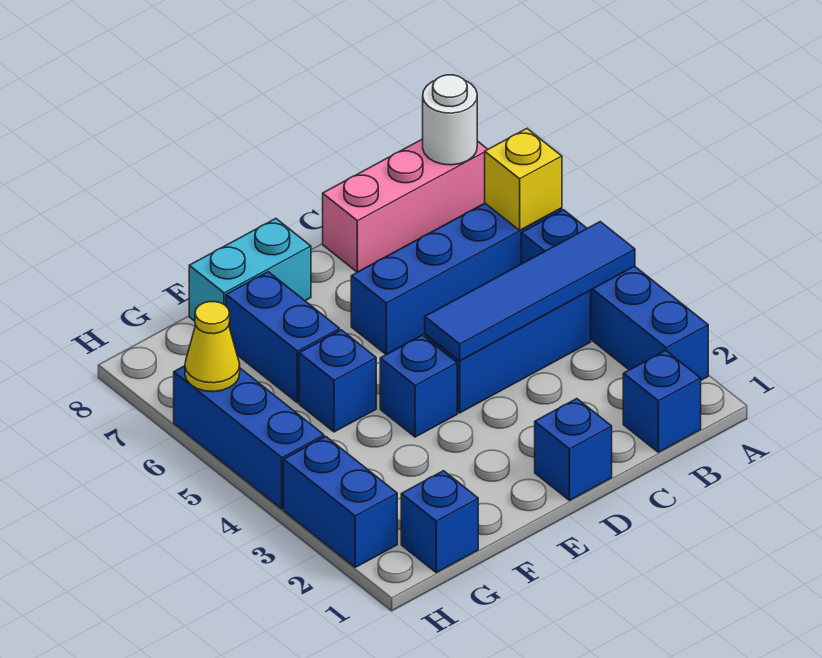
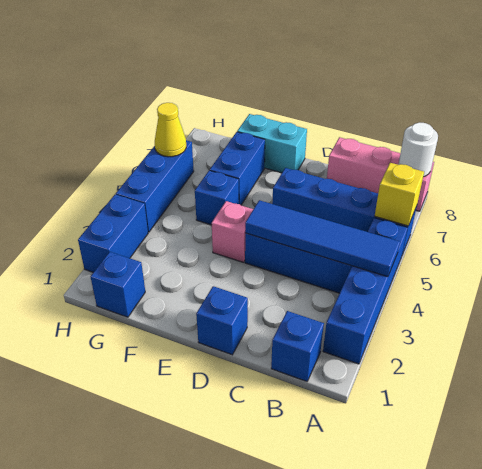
blue brick E4 level 1 -> pink brick E4 level 1

